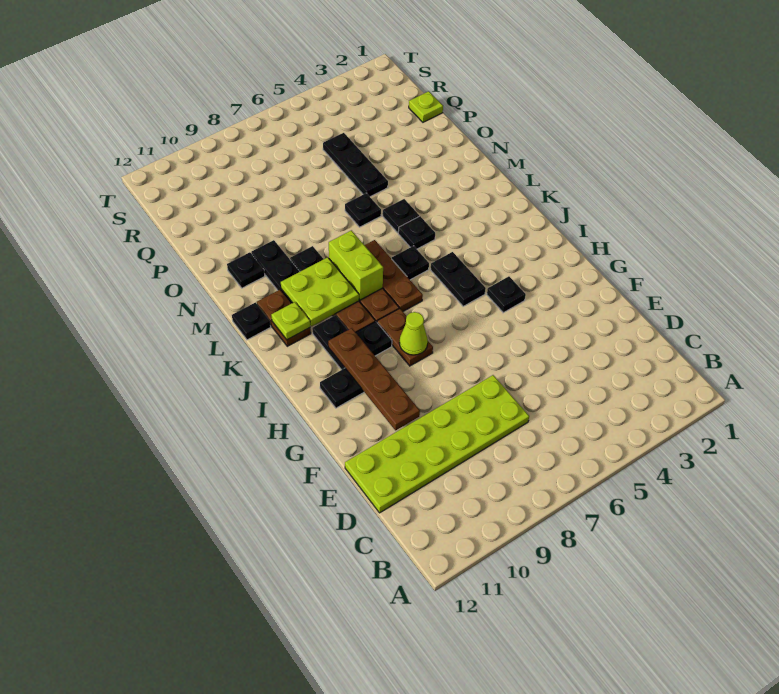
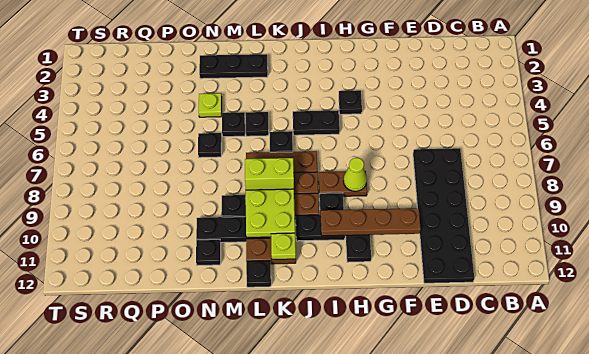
lime plate D7:E12 level 1 -> black plate D7:E12 level 1
black plate O5:Q5 level 1 -> black plate L2:N2 level 1
lime plate Q1 level 1 -> lime plate N4 level 1

